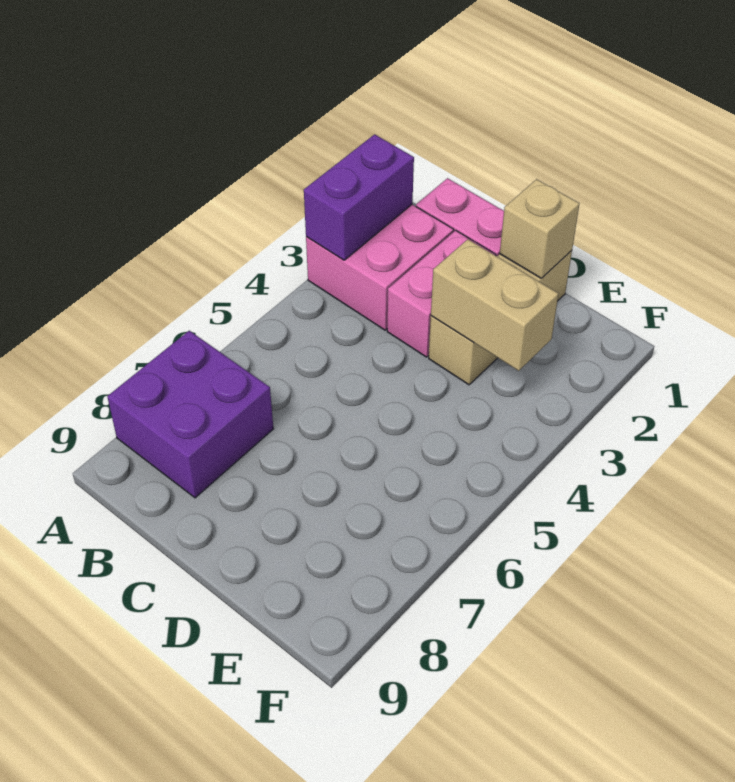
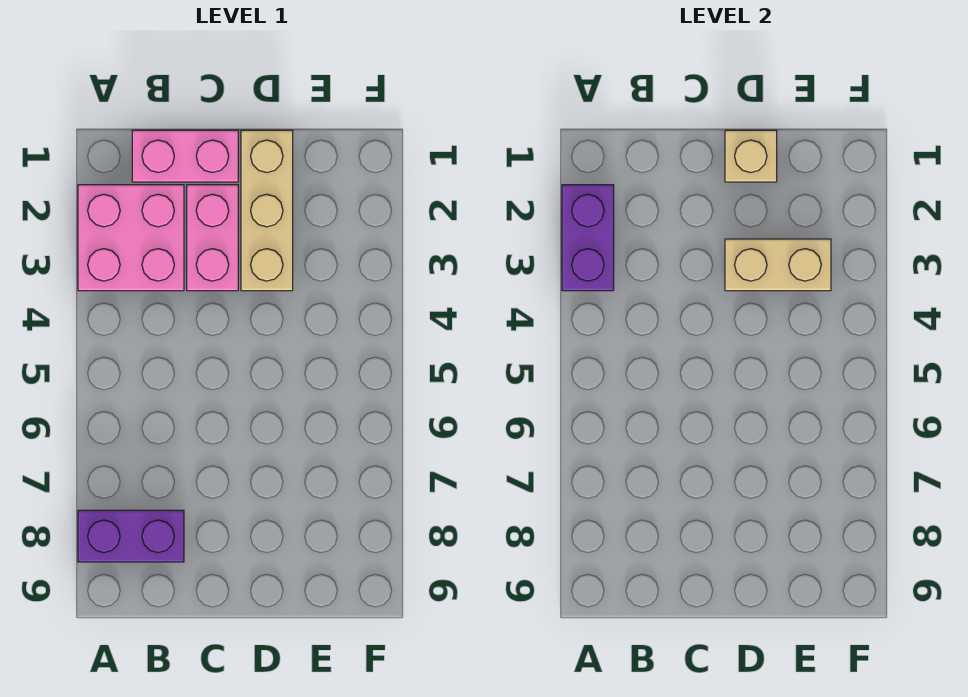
purple brick A7:B8 level 1 -> purple brick A8:B8 level 1

